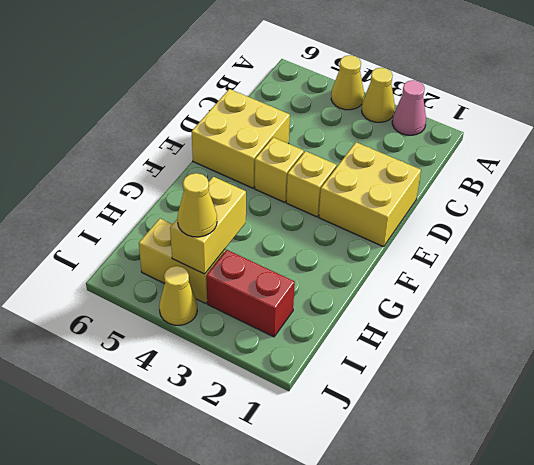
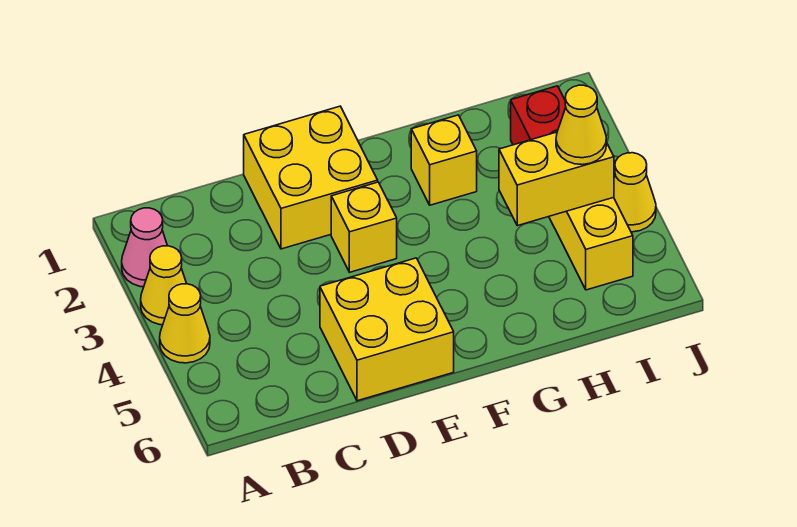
yellow brick E4 level 1 -> yellow brick G2 level 1

